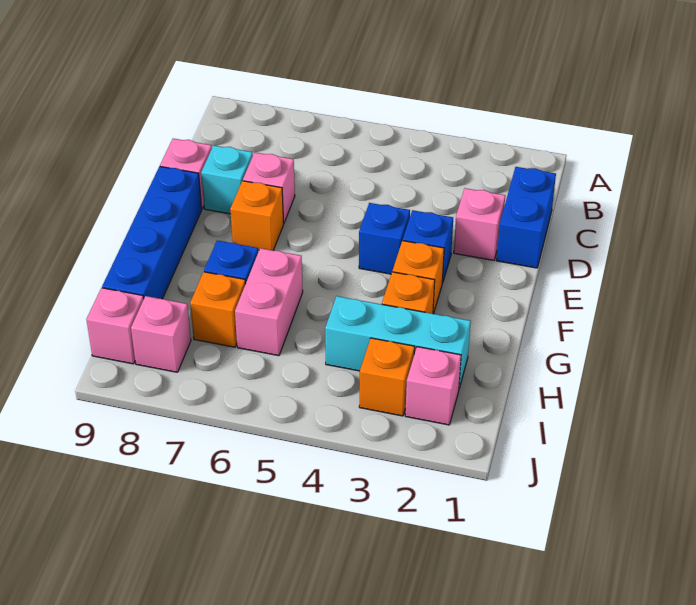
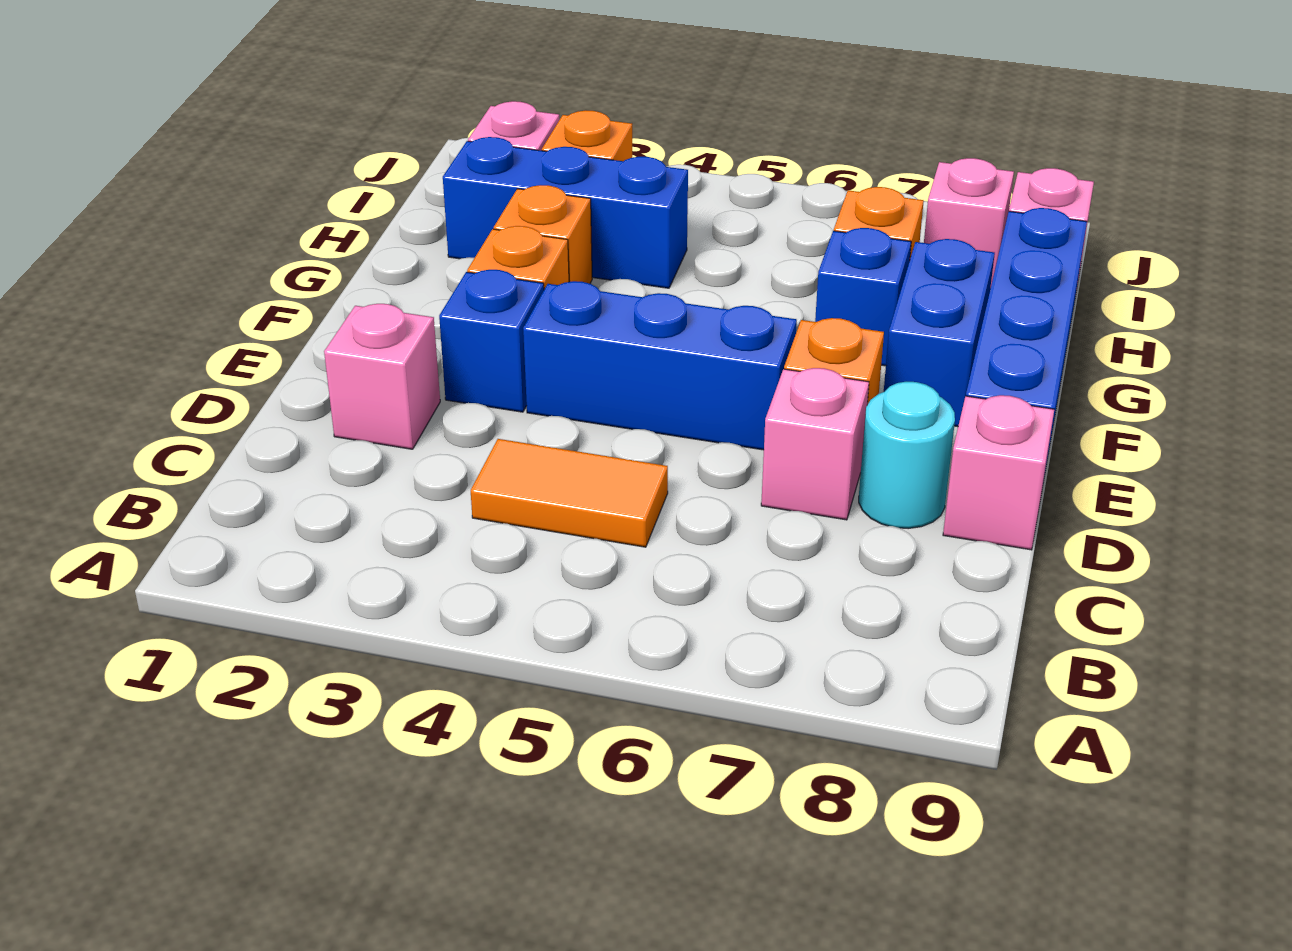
blue brick C1:D1 level 1 -> blue brick F8:G8 level 1
none -> orange tile C4:C5 level 1
cyan brick D8 level 1 -> cyan round brick D8 level 1
blue brick E4 level 1 -> blue brick E4:E6 level 1
pink brick G6:H6 level 1 -> none
cyan brick H2:H4 level 1 -> blue brick H2:H4 level 1

